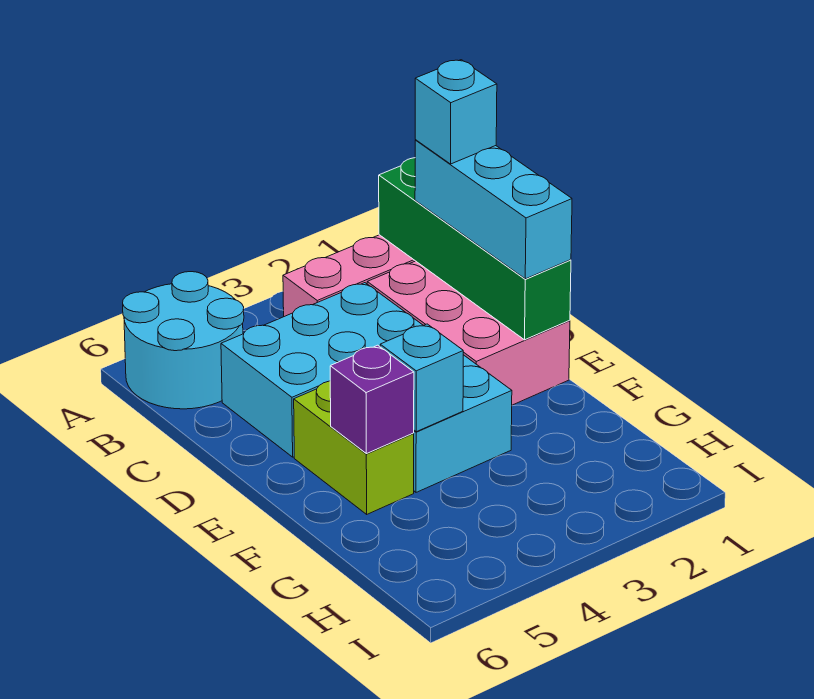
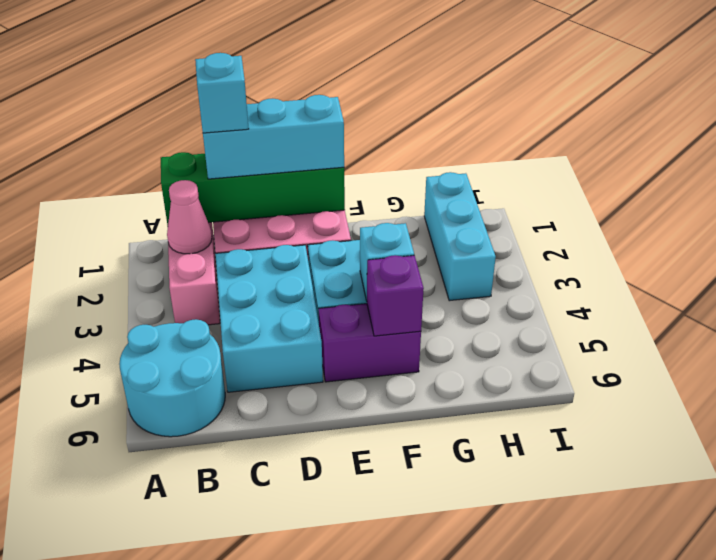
none -> pink cone B2 level 2
lime brick E5:F5 level 1 -> purple brick E5:F5 level 1
none -> cyan brick H1:H3 level 1

